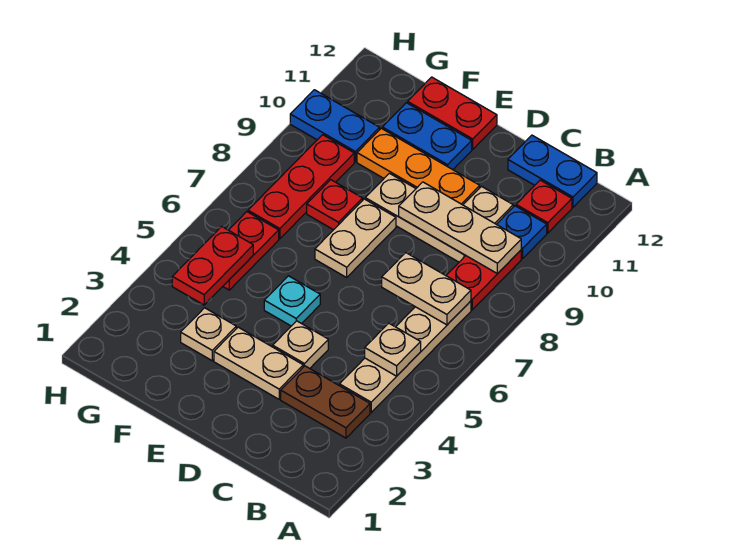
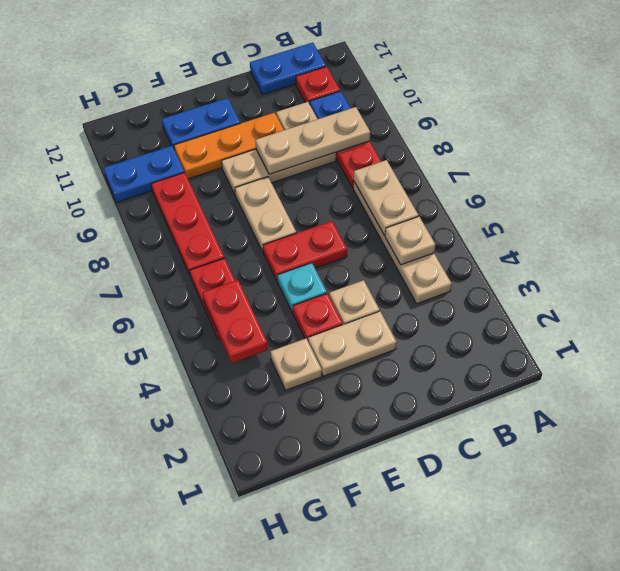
brown plate B3:C3 level 1 -> none
tan plate B7:C7 level 2 -> tan plate B6:B7 level 2
red plate E12:F12 level 1 -> red plate D6:E6 level 1
red plate F8 level 1 -> red plate E4 level 1

